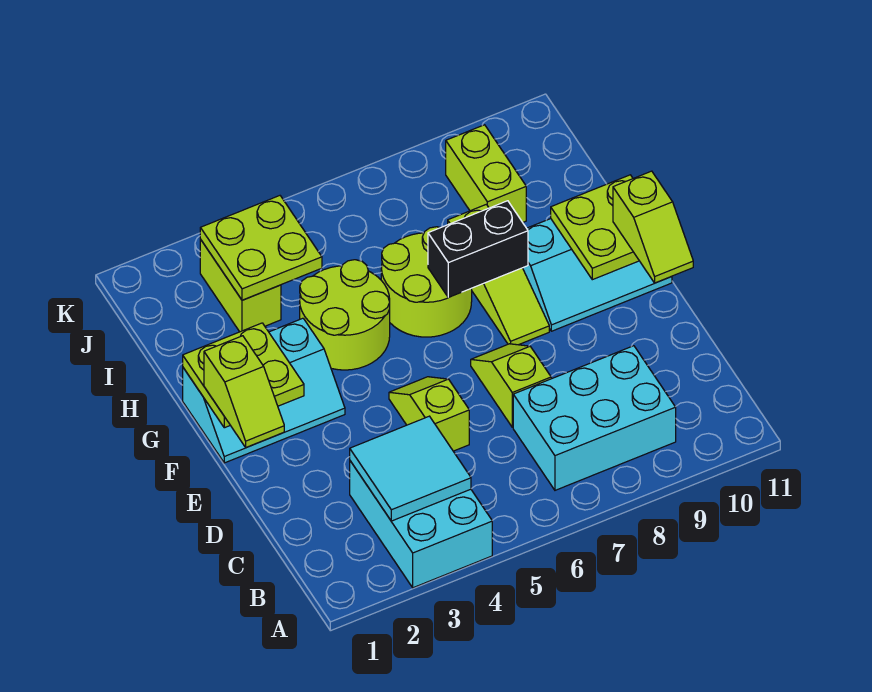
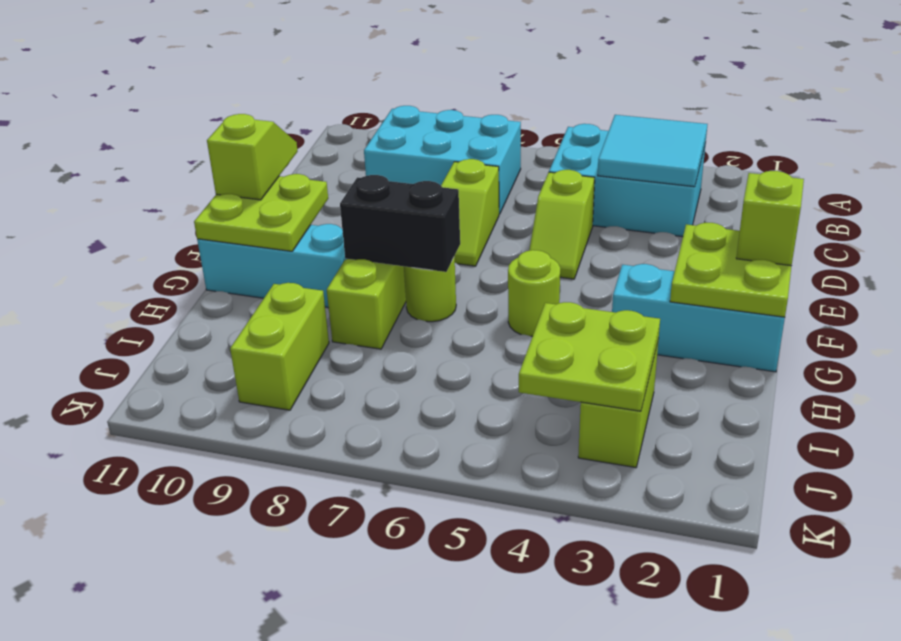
cyan brick A3:C4 level 1 -> cyan brick B3:C5 level 1
lime round brick G4:H5 level 1 -> lime round brick G5 level 1
lime round brick G6:H7 level 1 -> lime round brick G7 level 1

